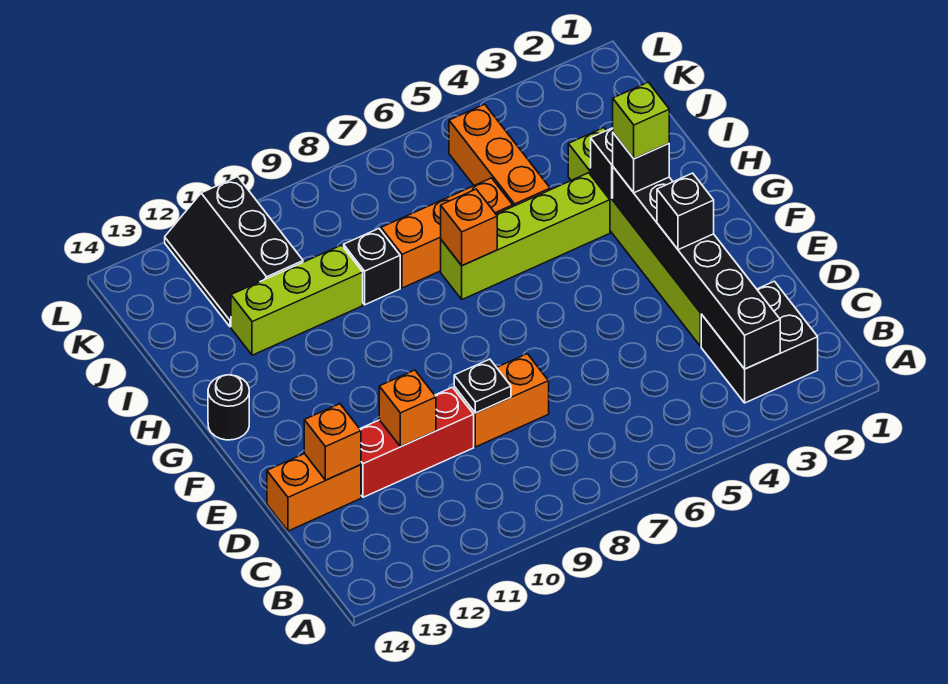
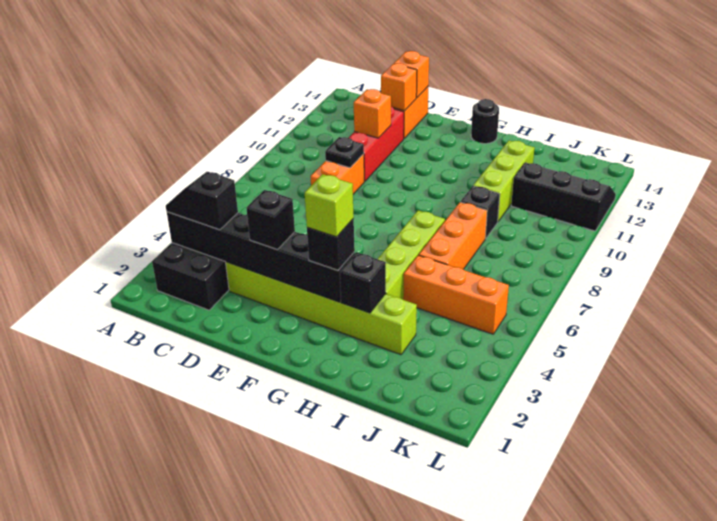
none -> black slope B3:C3 level 3 top C
orange brick H7 level 2 -> orange brick D14 level 2

